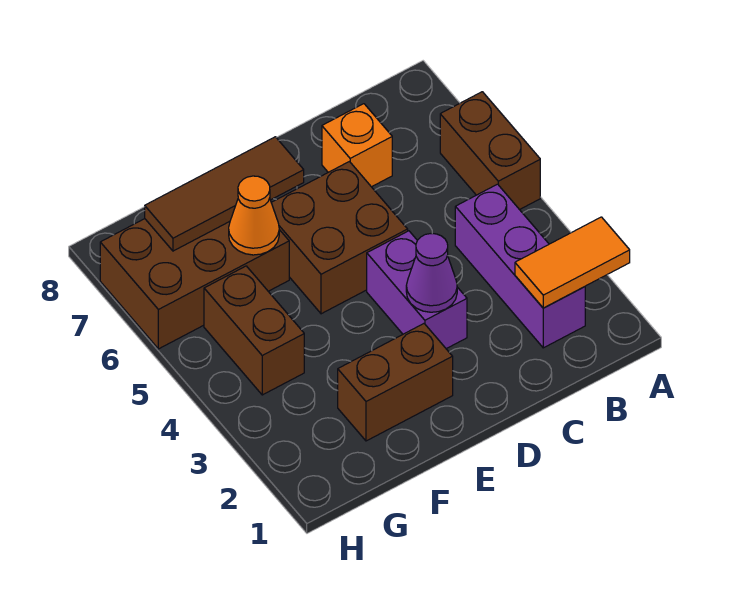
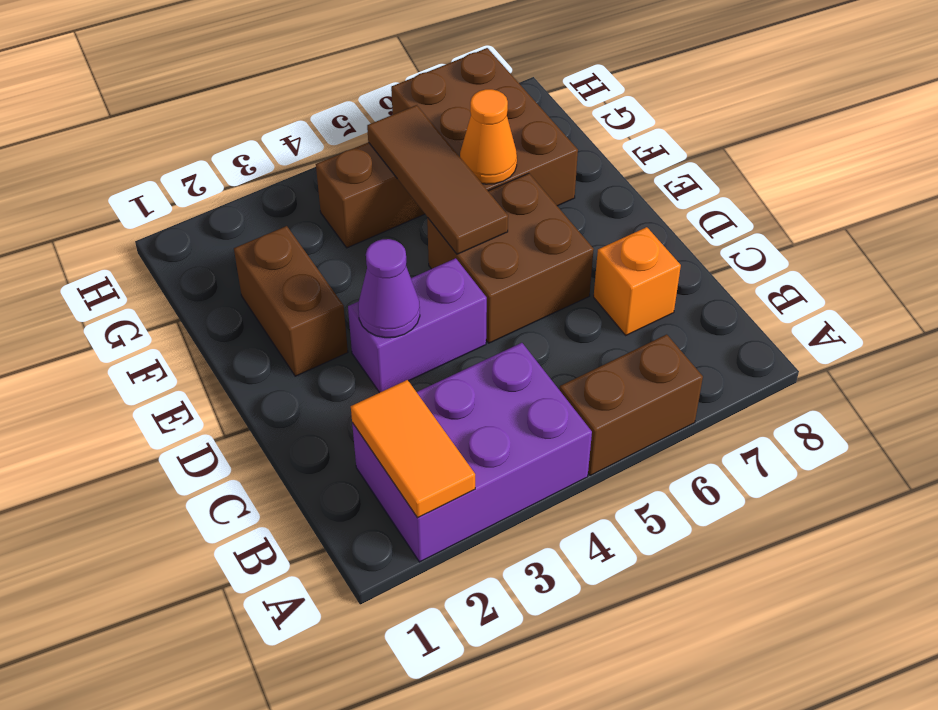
purple brick B2:B4 level 1 -> purple brick A2:B4 level 1
brown tile E7:G7 level 2 -> brown tile E5:G5 level 2

